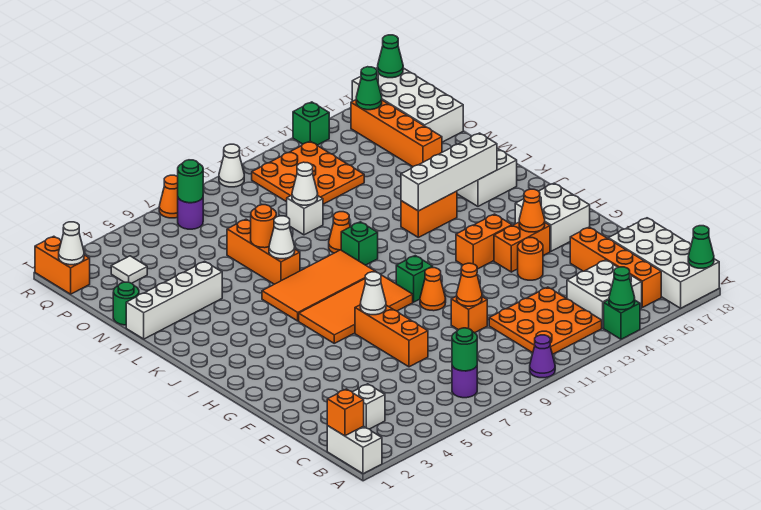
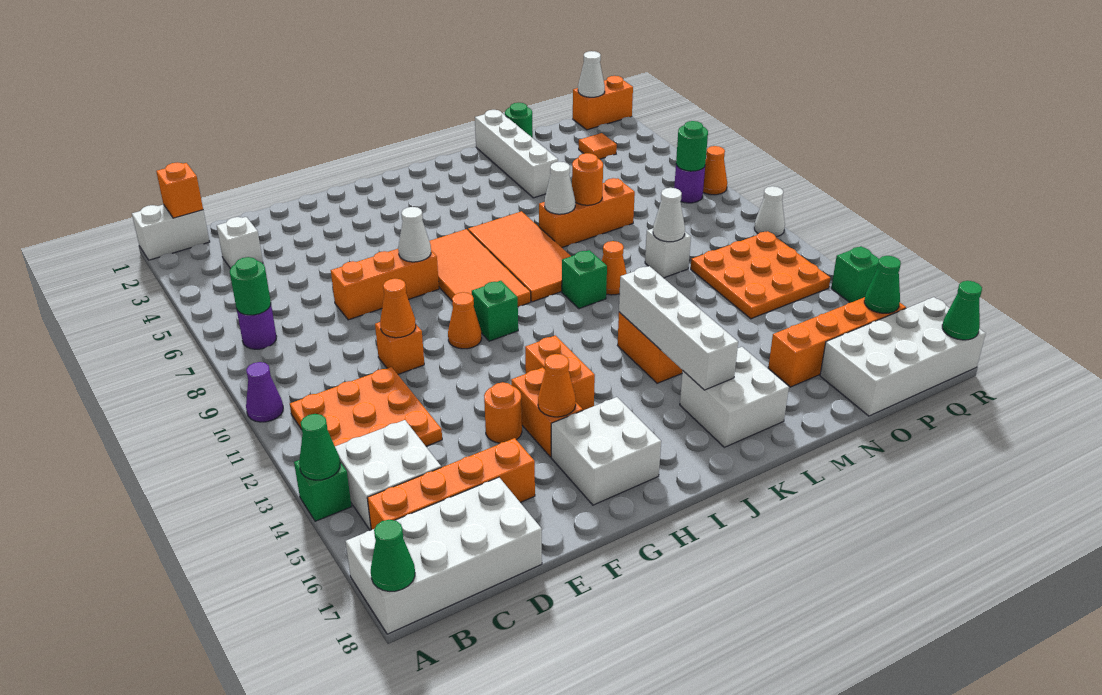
white tile P3 level 1 -> orange tile P3 level 1

